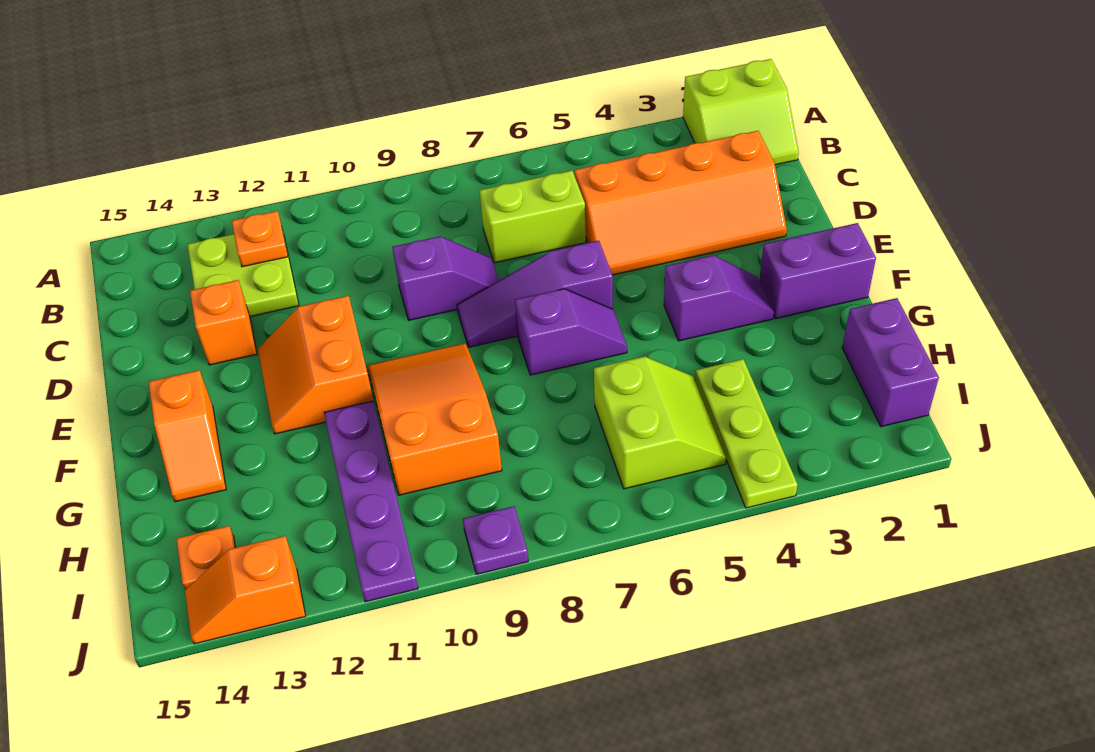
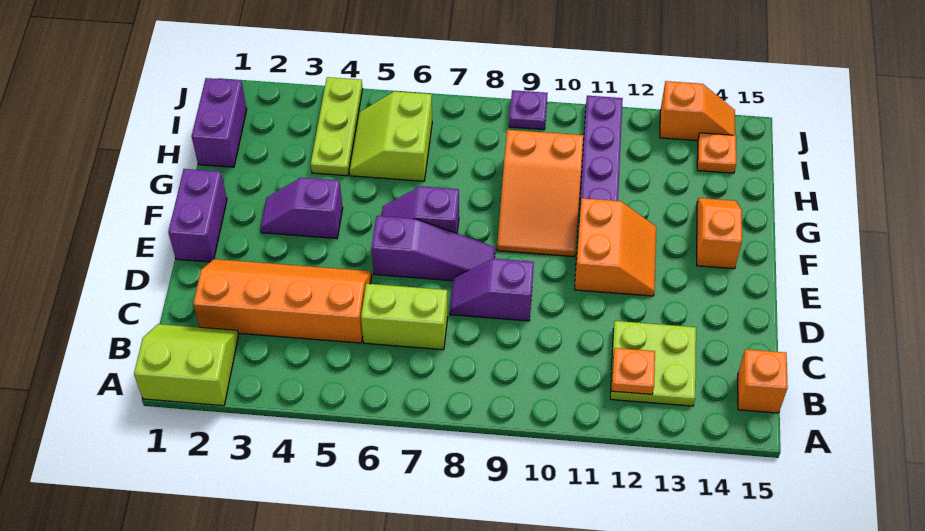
orange brick D13 level 1 -> orange brick B15 level 1
purple brick F1:F2 level 1 -> purple brick E1:F1 level 1

